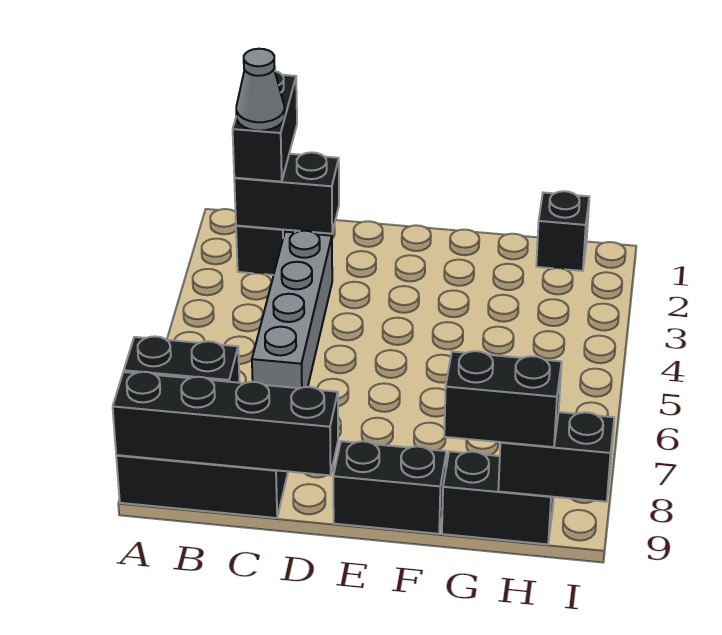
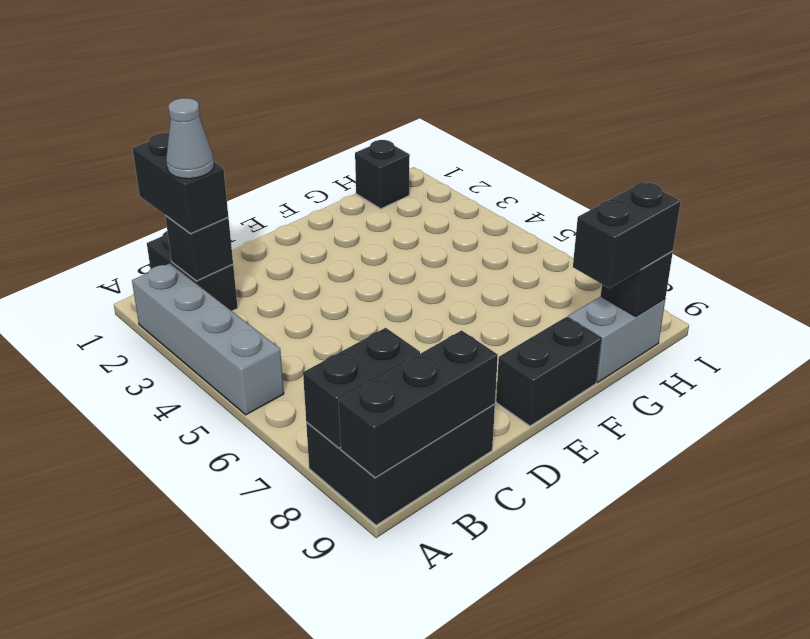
black brick A9:D9 level 2 -> black brick A9:C9 level 2
black brick B2:C2 level 2 -> black brick B2 level 2
grey brick C3:C6 level 1 -> grey brick A2:A5 level 1
black brick G9:H9 level 1 -> grey brick G9:H9 level 1
black brick H9:I9 level 2 -> black brick H9 level 2

